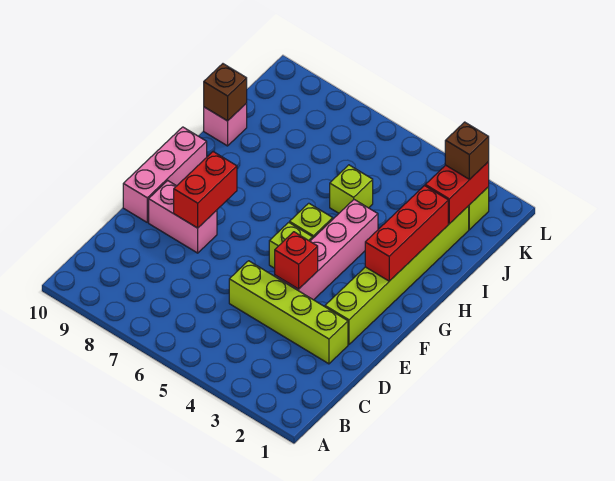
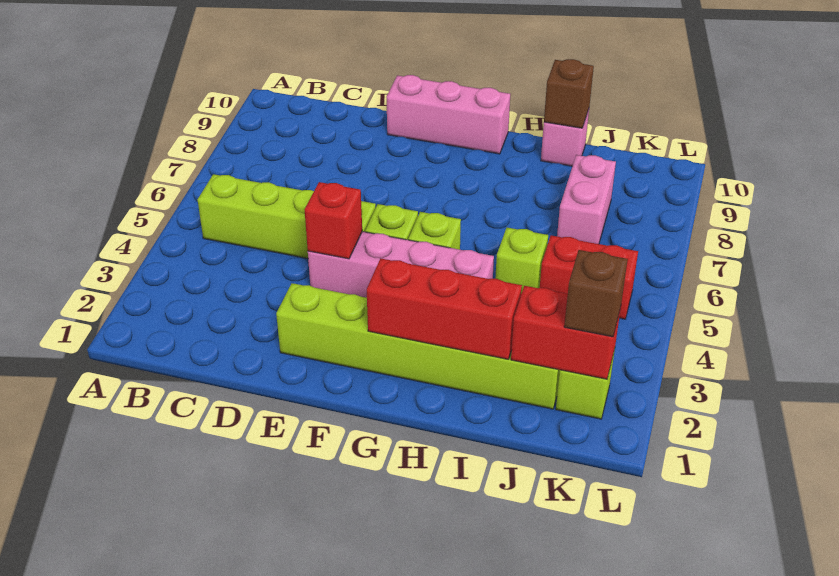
lime brick D2:D5 level 1 -> lime brick B5:E5 level 1
pink brick E8:E9 level 1 -> pink brick J7:J8 level 1
red brick E8:F8 level 2 -> red brick J5:K5 level 1

